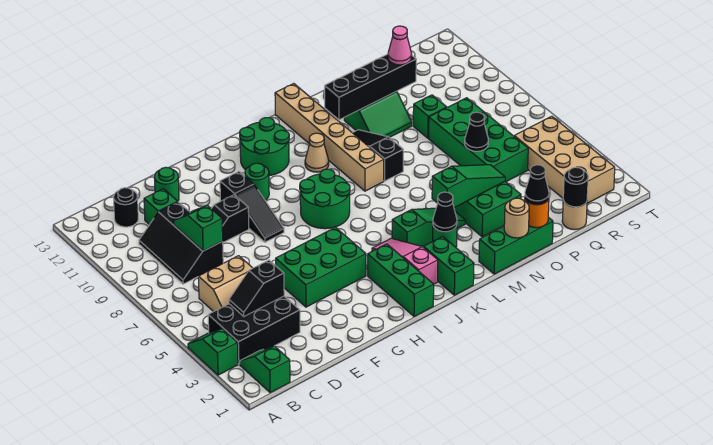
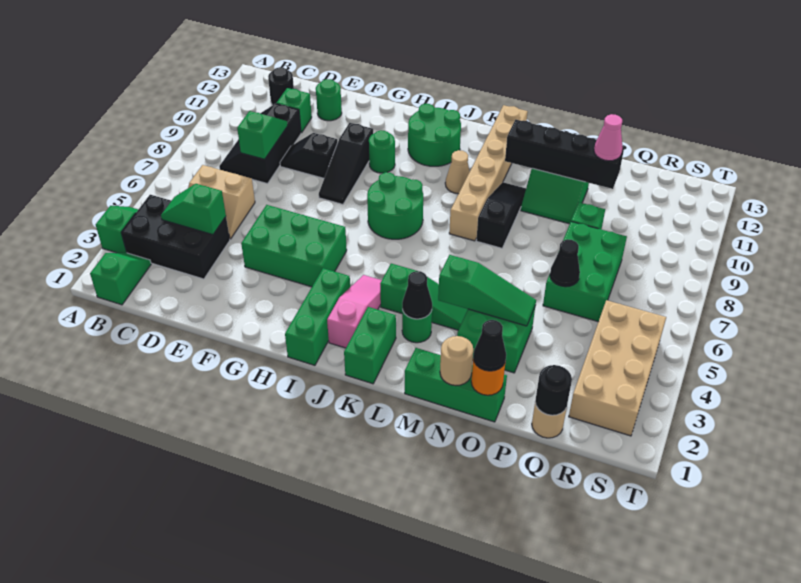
black slope C4:D4 level 2 top D -> green slope C4:D4 level 2 top D
green brick P5:Q8 level 1 -> green brick P6:Q8 level 1

